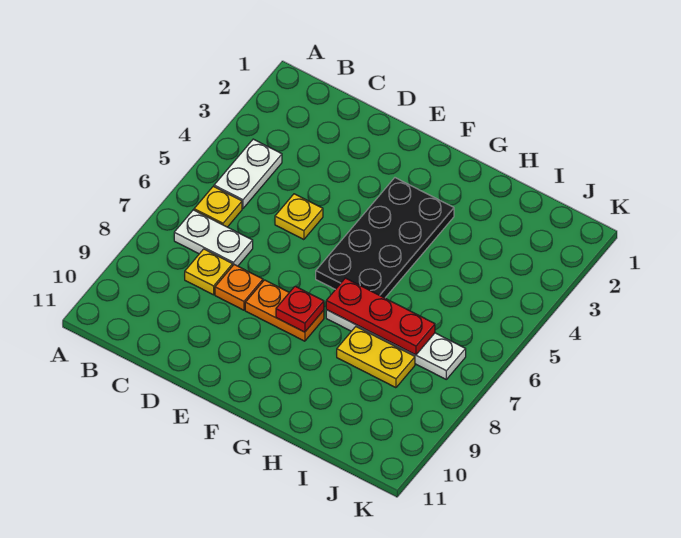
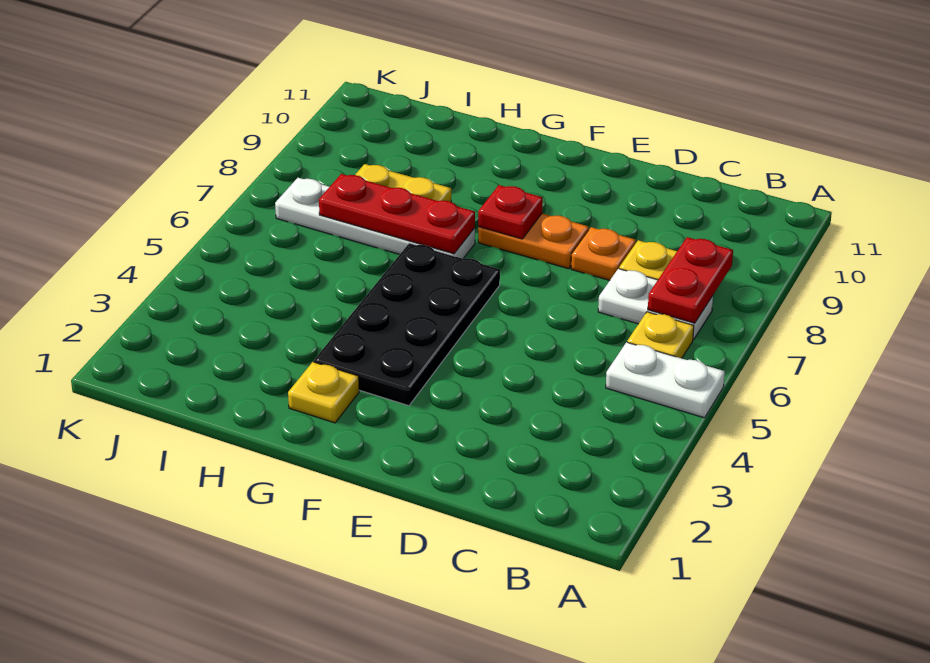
white plate B4:B5 level 1 -> white plate A5:B5 level 1
none -> red plate B7:B8 level 2
yellow plate D5 level 1 -> yellow plate G2 level 1

